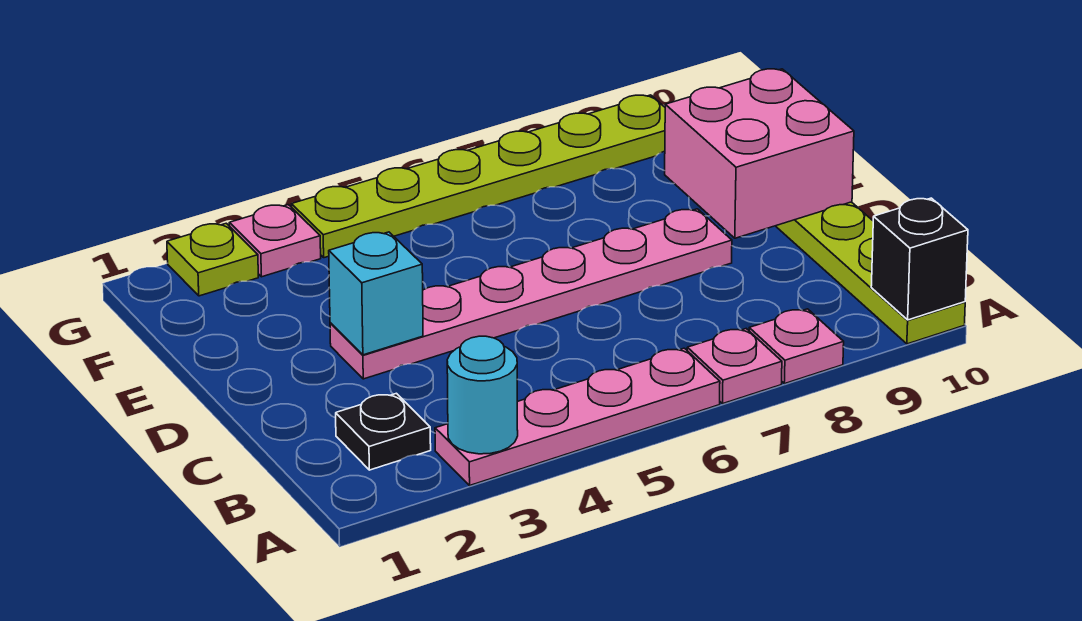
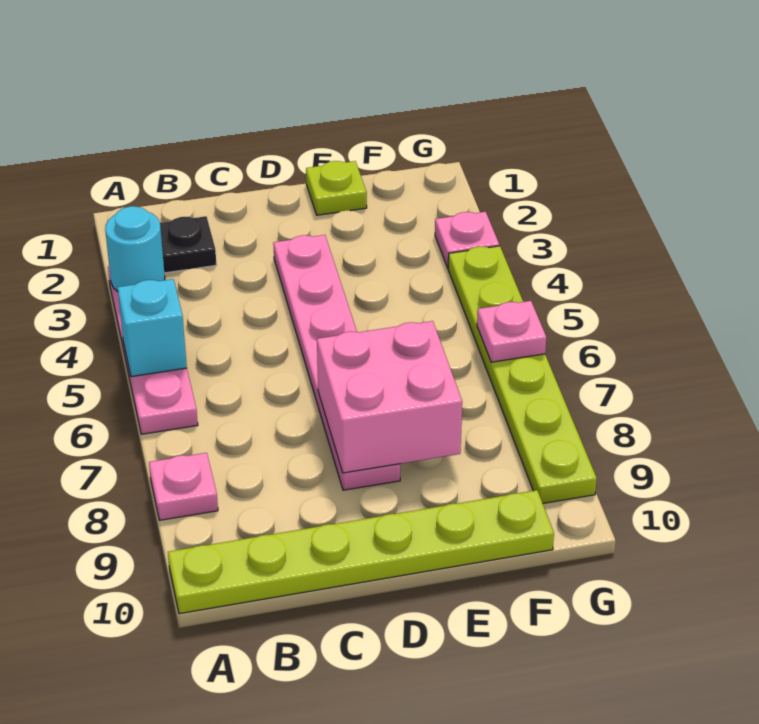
pink plate A7 level 1 -> pink plate G6 level 2
black brick A10 level 2 -> none
cyan brick D3 level 2 -> cyan brick A5 level 2
pink brick D9:E10 level 2 -> pink brick D7:E8 level 2
lime plate G2 level 1 -> lime plate E1 level 1

